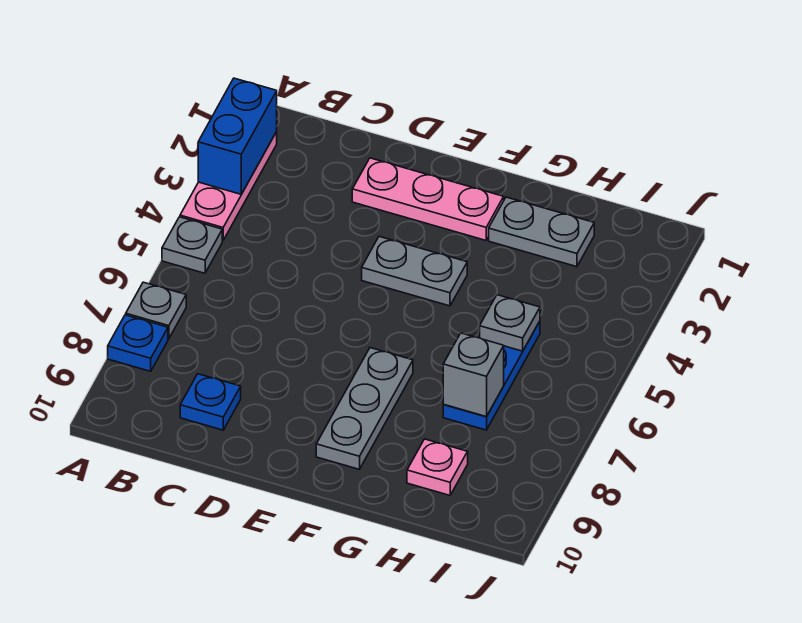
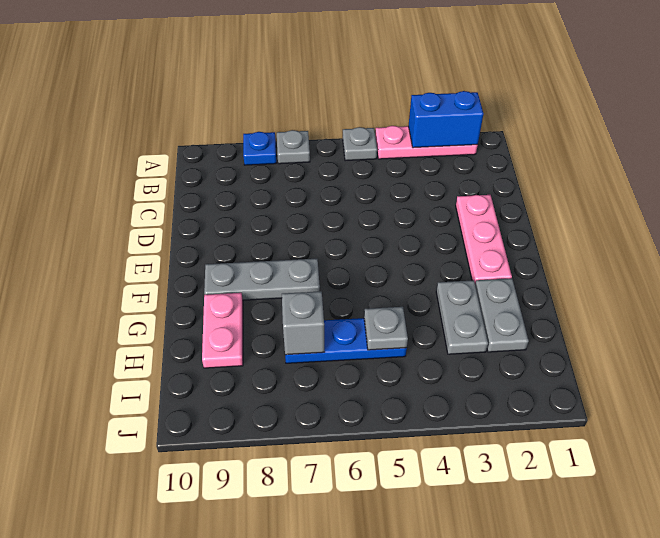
blue plate C9 level 1 -> none
grey plate E4:F4 level 1 -> grey plate G3:H3 level 1
pink plate H9 level 1 -> pink plate G9:H9 level 1

